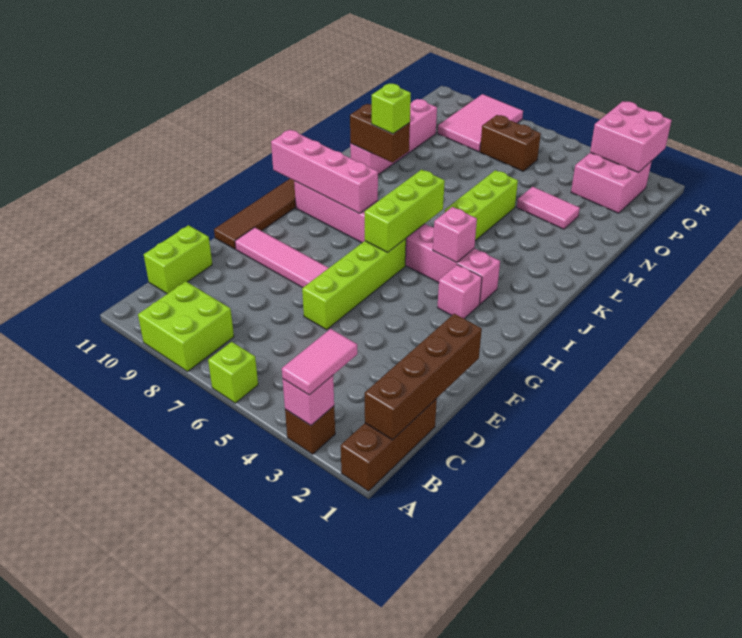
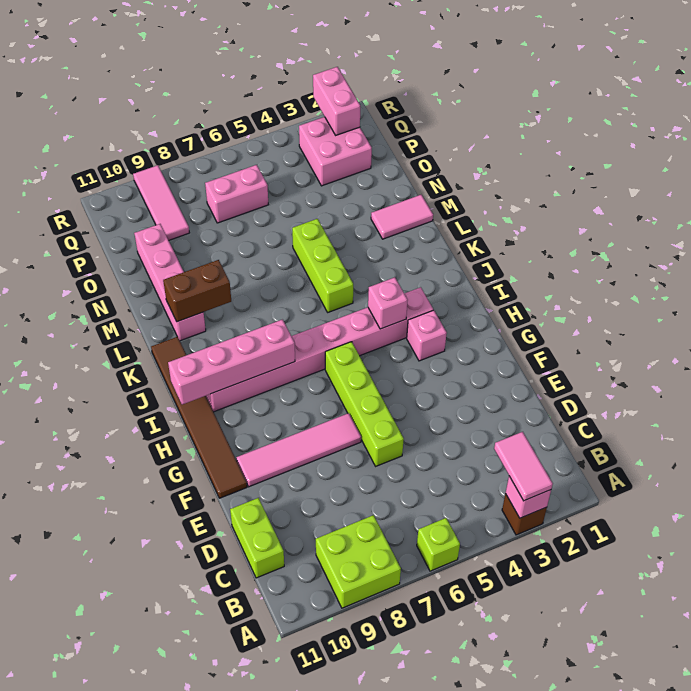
brown brick A1:C1 level 1 -> none
brown brick B1:E1 level 2 -> none
lime brick H6:J6 level 2 -> none
lime brick L9 level 3 -> none
pink tile N3:N4 level 1 -> pink tile M1:M2 level 1
brown brick P6:P7 level 1 -> pink brick P6:P7 level 1
pink tile P8:R9 level 1 -> pink tile P9:R9 level 1
pink brick Q2:R3 level 2 -> pink brick Q2:R2 level 2

